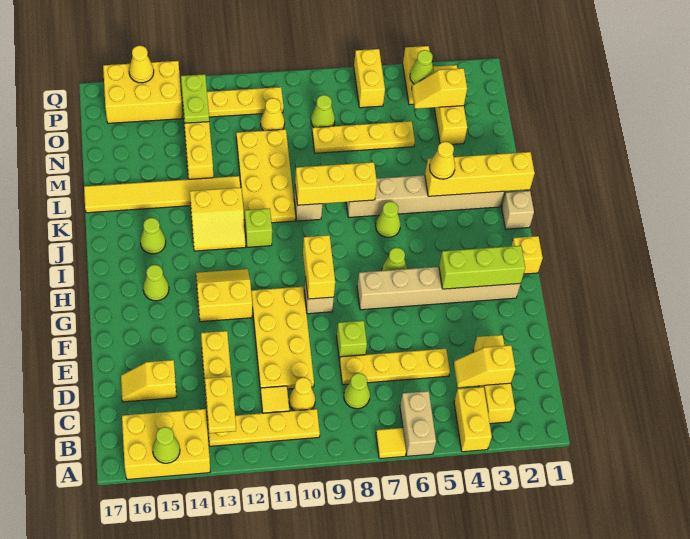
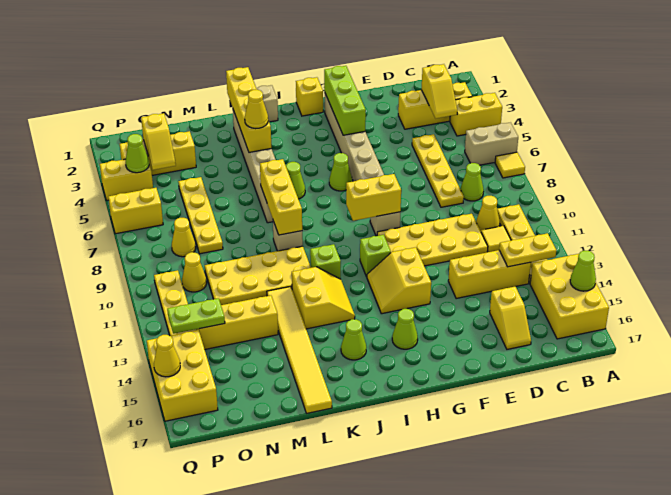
lime brick E8 level 1 -> lime brick H11 level 1
lime cone O8 level 1 -> yellow cone O8 level 1

